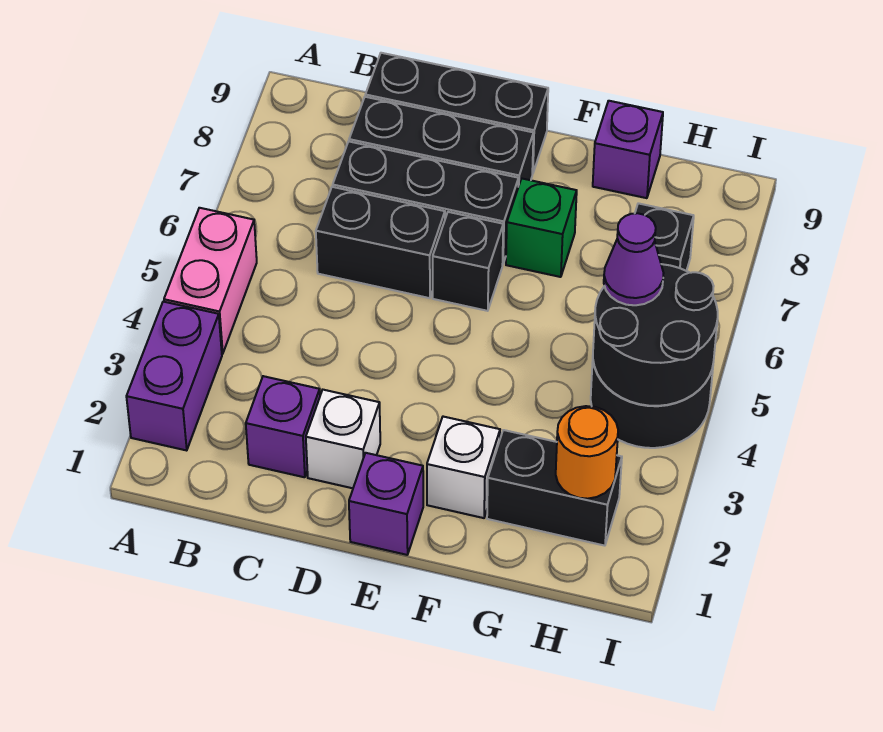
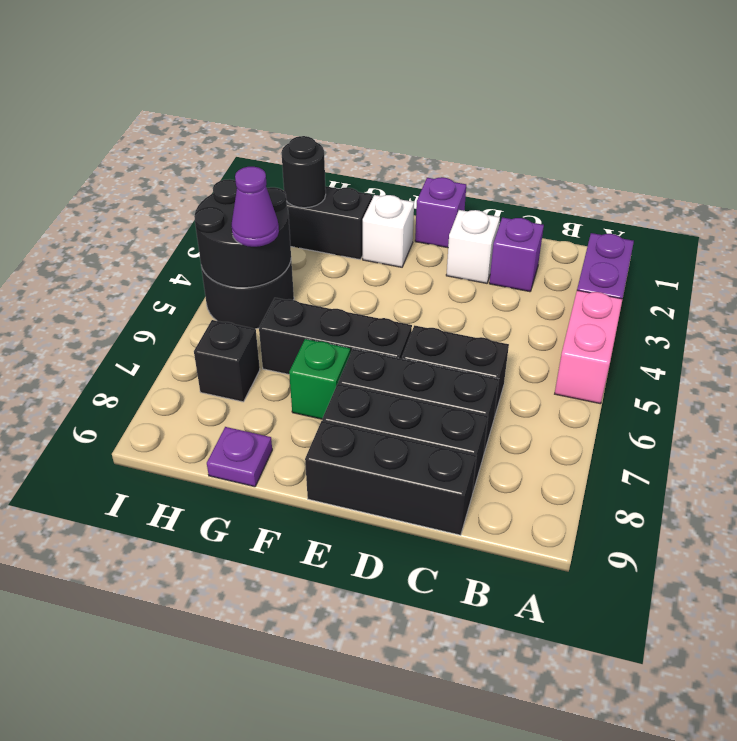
black brick E6 level 1 -> black brick E6:G6 level 1
purple brick G9 level 1 -> purple plate G9 level 1
orange round brick H2 level 2 -> black round brick H2 level 2

